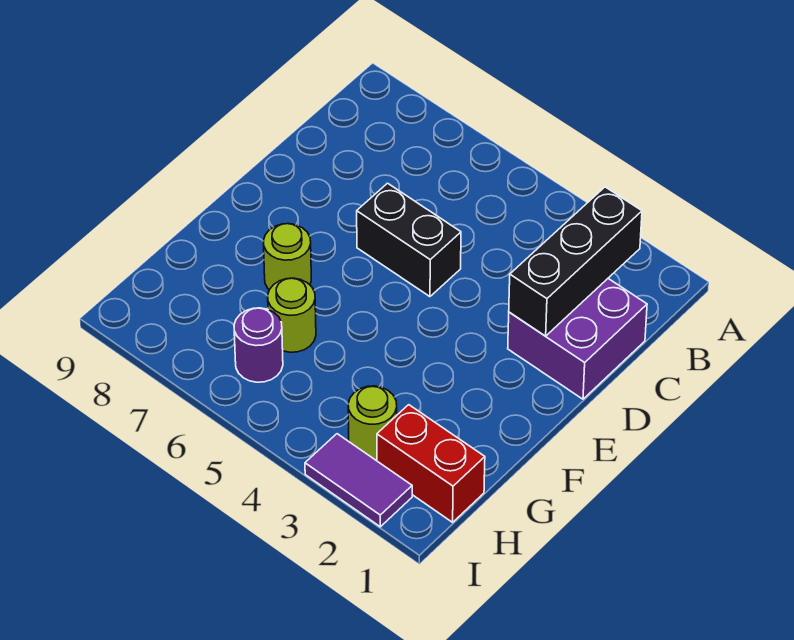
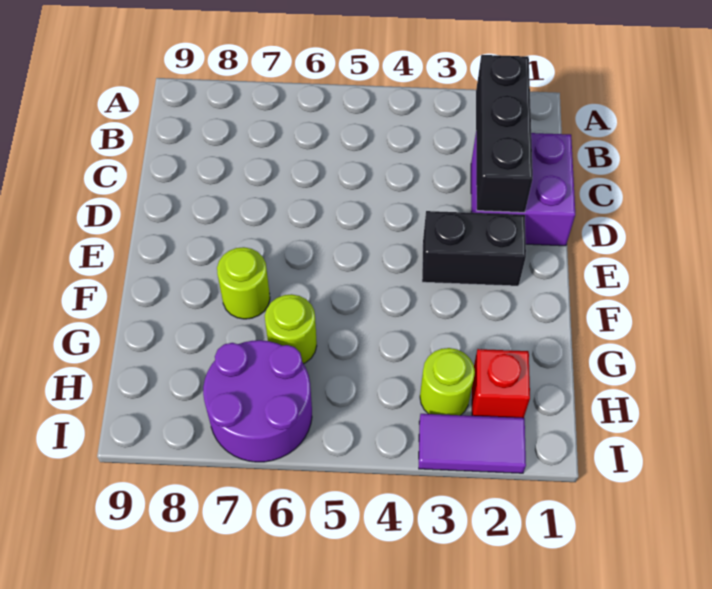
black brick D5:D6 level 1 -> black brick E2:E3 level 1
red brick H1:H2 level 1 -> red brick H2 level 1
purple round brick H6 level 1 -> purple round brick H6:I7 level 1

